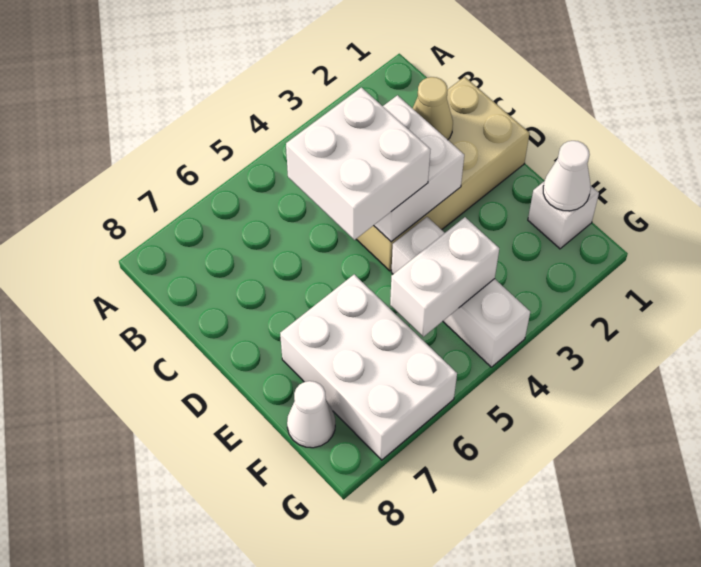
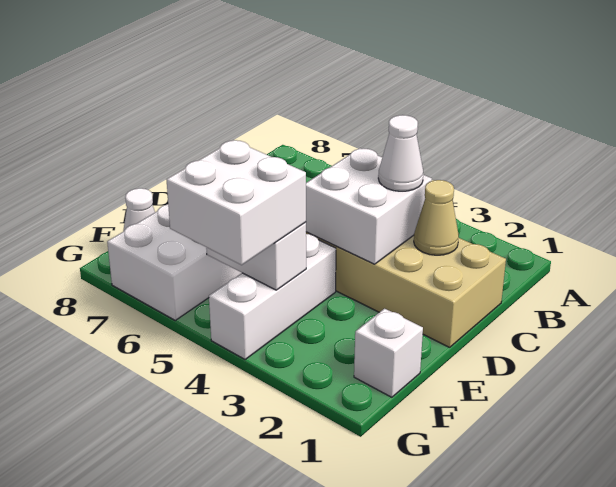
white brick C4:D5 level 3 -> white brick F4:G5 level 3
white cone F1 level 2 -> white cone C3 level 3

